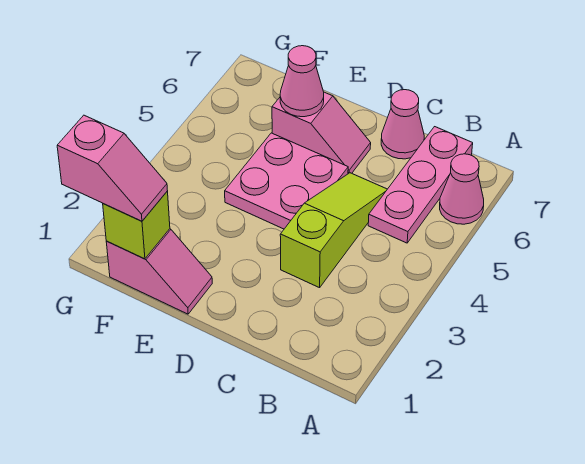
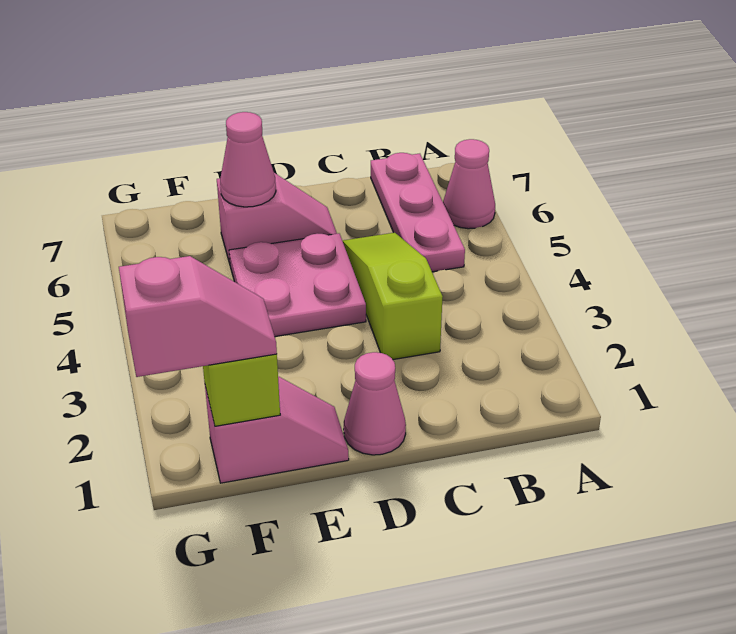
pink cone C7 level 1 -> pink cone D1 level 1

